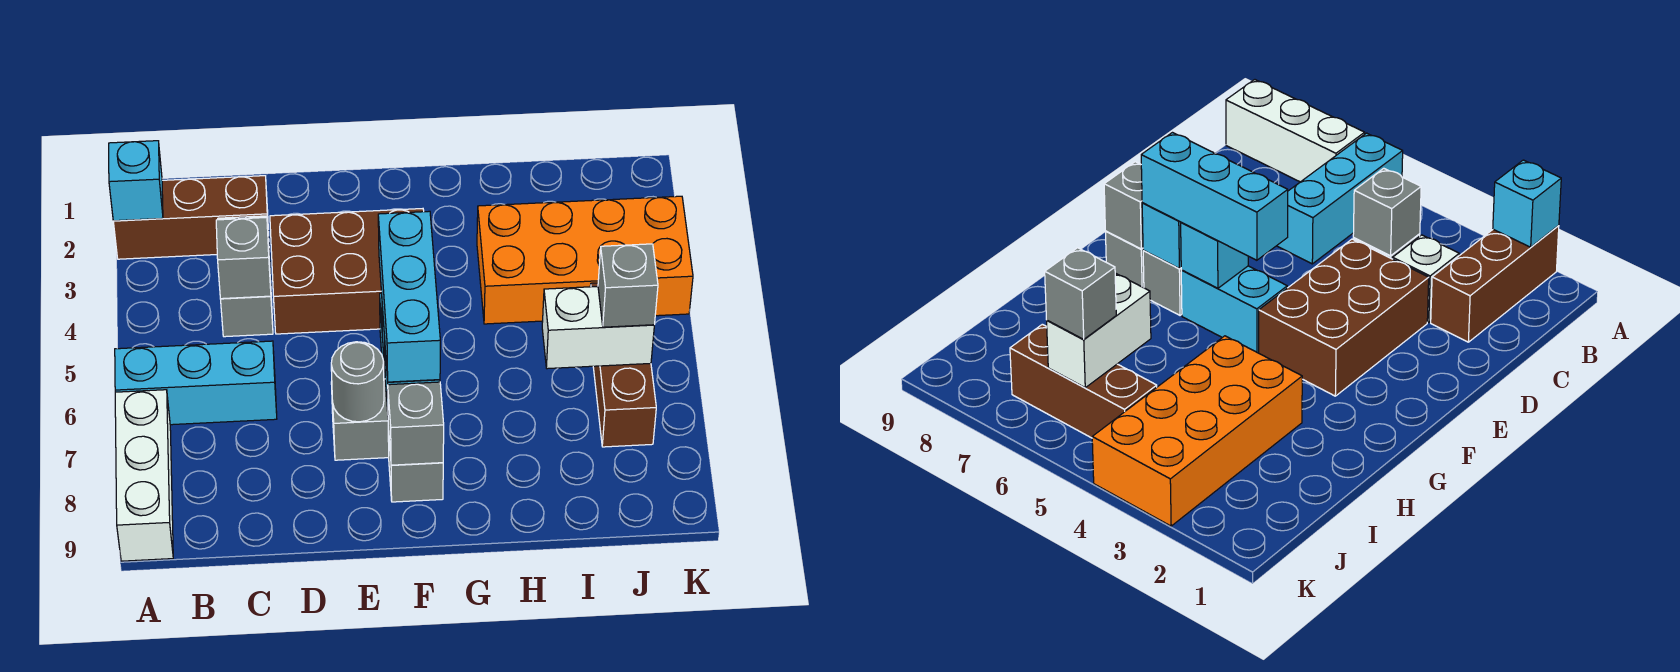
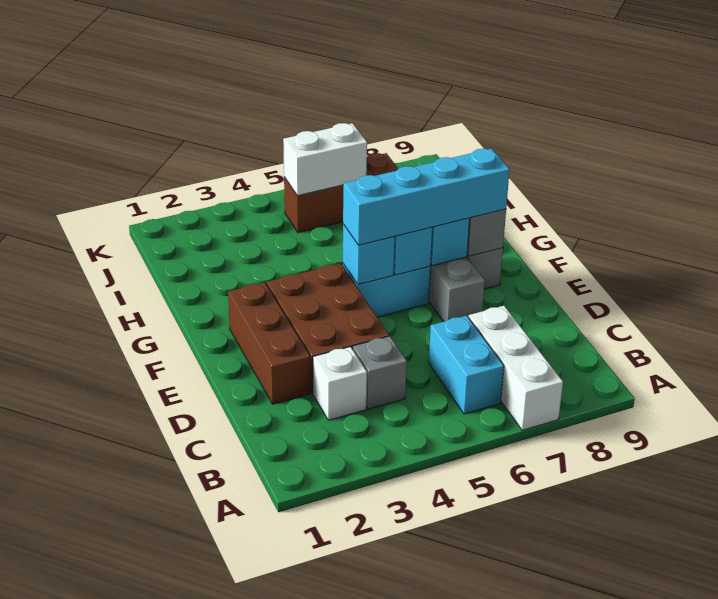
brown brick A2:C2 level 1 -> brown brick D2:F2 level 1
cyan brick A2 level 2 -> cyan brick F5 level 2
cyan brick A6:C6 level 1 -> cyan brick B6:C6 level 1
white brick A7:A9 level 1 -> white brick A7:C7 level 1
grey brick C4 level 2 -> none
grey round brick E7 level 2 -> none
cyan brick F5:F7 level 3 -> cyan brick F5:F8 level 3
orange brick H3:K4 level 1 -> none
white brick I6:J6 level 2 -> white brick J5:J6 level 2
grey brick J6 level 3 -> none

